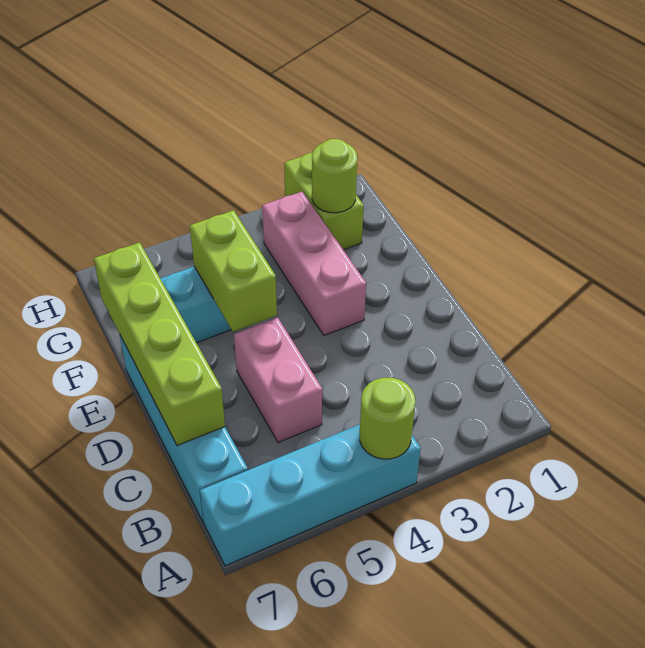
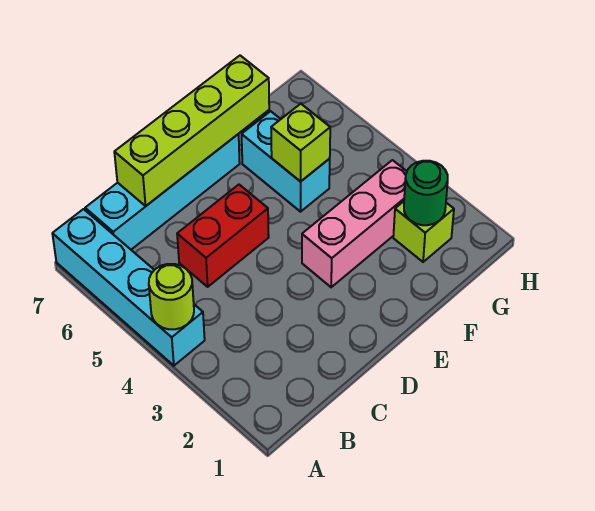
pink brick C5:D5 level 1 -> red brick C5:D5 level 1
lime brick E5:F5 level 2 -> lime brick F5 level 2
lime brick G2:H2 level 1 -> lime brick G2 level 1
lime round brick G2 level 2 -> green round brick G2 level 2

